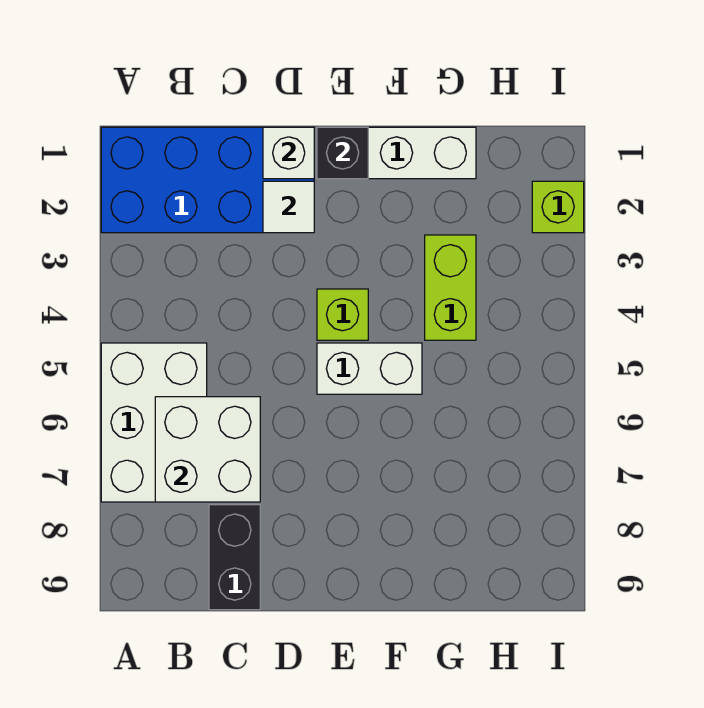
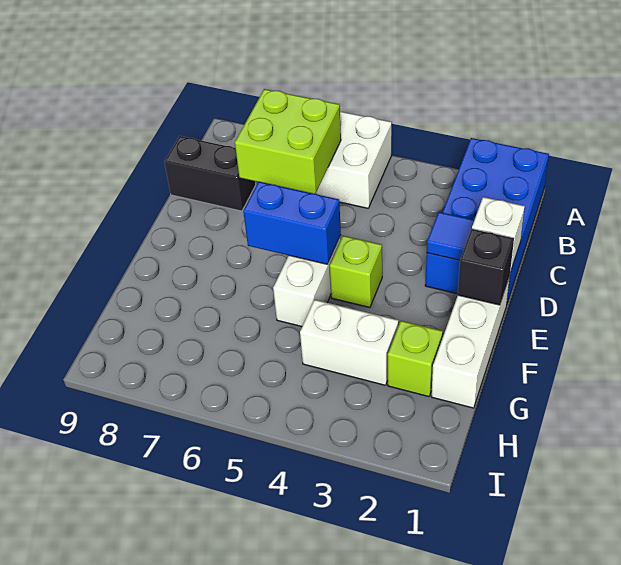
white brick B6:C7 level 2 -> lime brick B6:C7 level 2
white tile D2 level 2 -> blue tile D2 level 2
none -> blue brick E5:E6 level 2
lime brick G3:G4 level 1 -> white brick G3:G4 level 1
lime brick I2 level 1 -> lime brick G2 level 1

